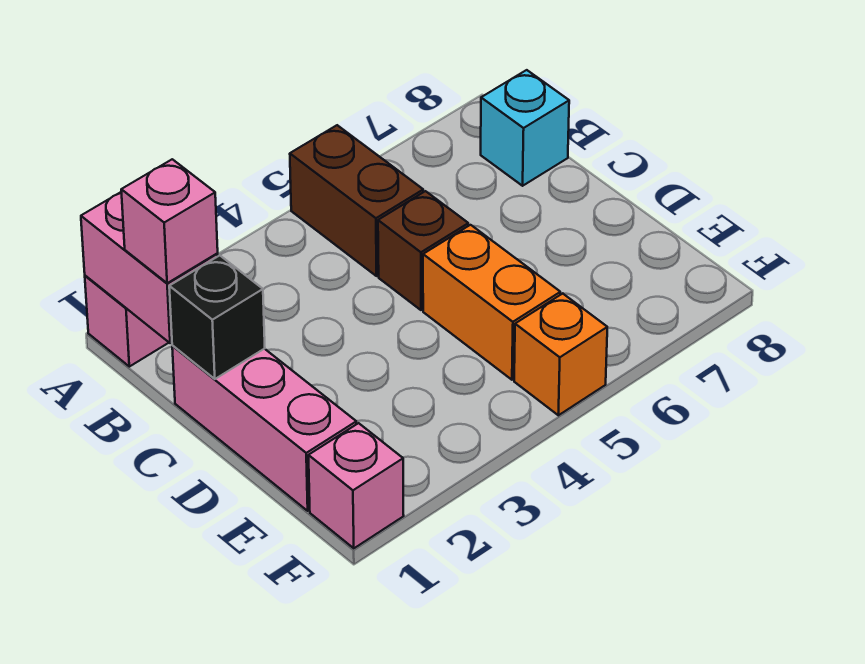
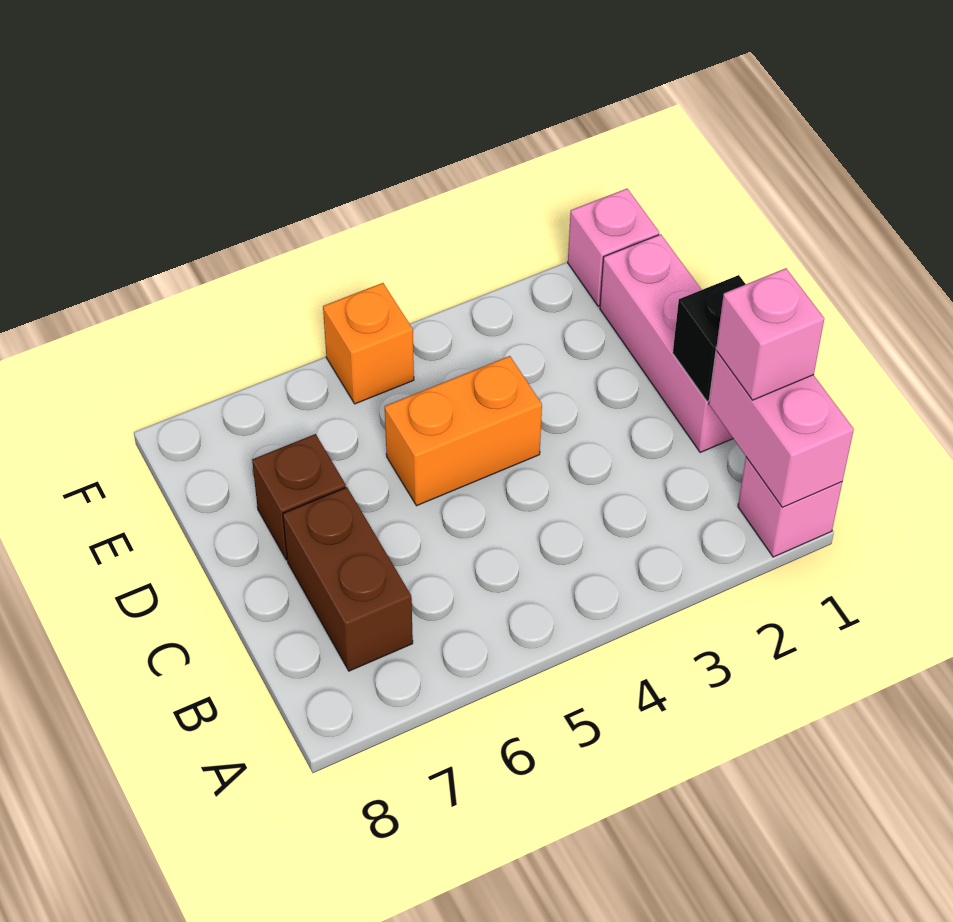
brown brick A5:B5 level 1 -> brown brick B7:C7 level 1
cyan brick B8 level 1 -> none
brown brick C5 level 1 -> brown brick D7 level 1
orange brick D5:E5 level 1 -> orange brick D4:D5 level 1

